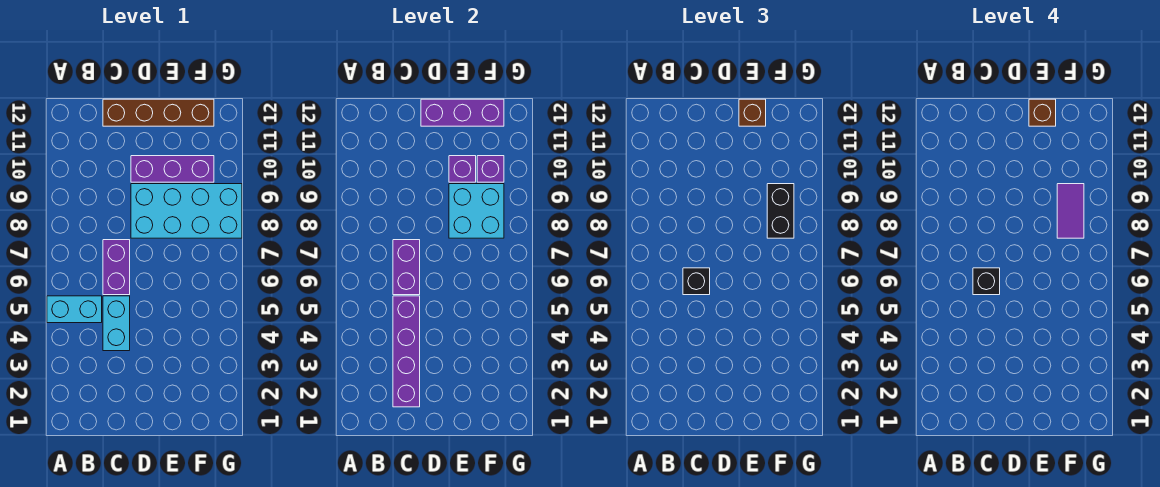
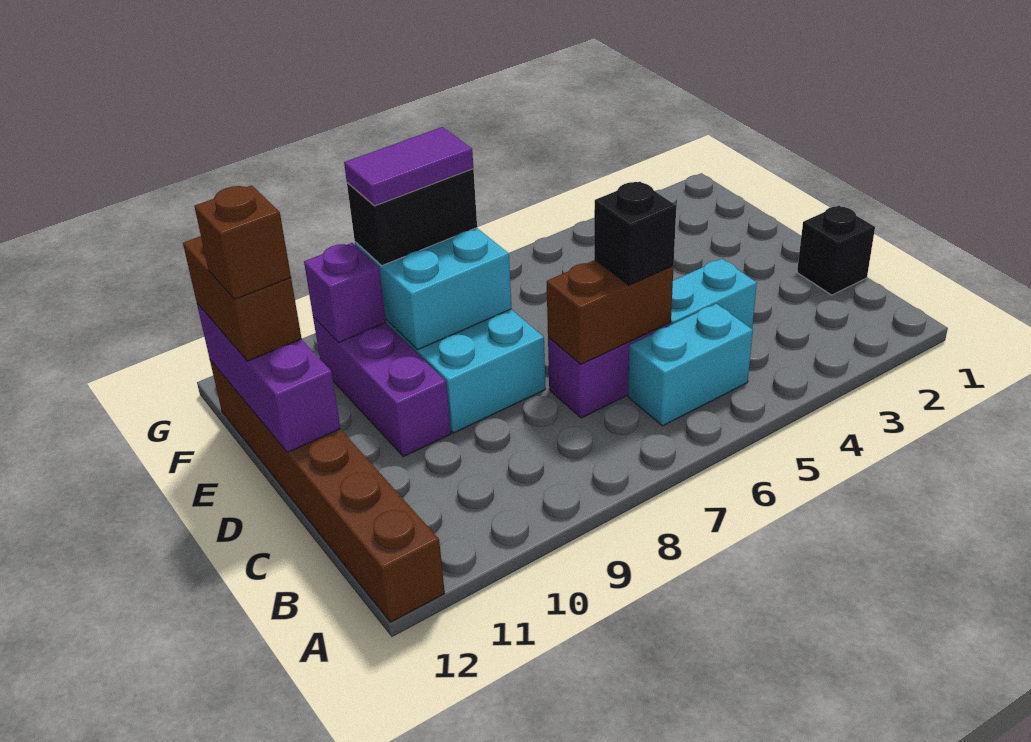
cyan brick A5:B5 level 1 -> cyan brick B5:B6 level 1
purple brick C2:C5 level 2 -> none
purple brick C6:C7 level 2 -> brown brick C6:C7 level 2
black brick C6 level 4 -> black brick C1 level 1
brown brick C12:F12 level 1 -> brown brick A12:F12 level 1
purple brick E10 level 2 -> none
brown brick E12 level 3 -> brown brick E12:F12 level 3

